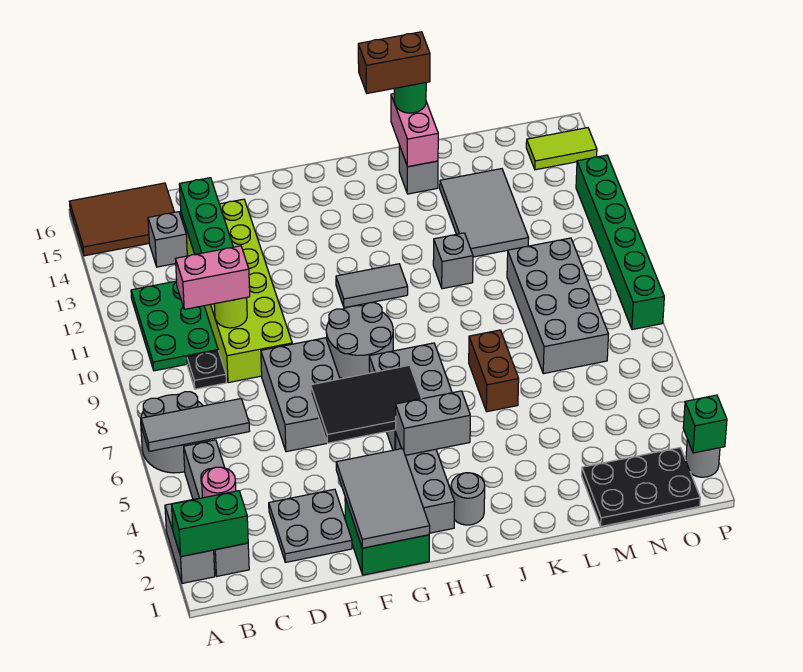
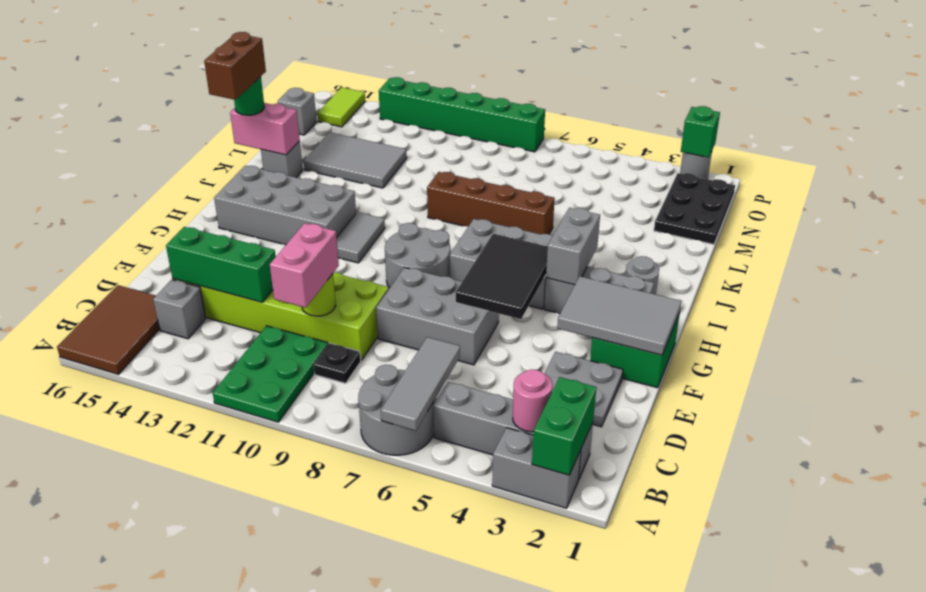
green plate B10:C12 level 1 -> green plate A10:C11 level 1
brown brick K6:K7 level 1 -> brown brick K6:K9 level 1
grey brick K11 level 1 -> grey brick N16 level 1
grey brick M7:N10 level 1 -> grey brick H12:I15 level 1

